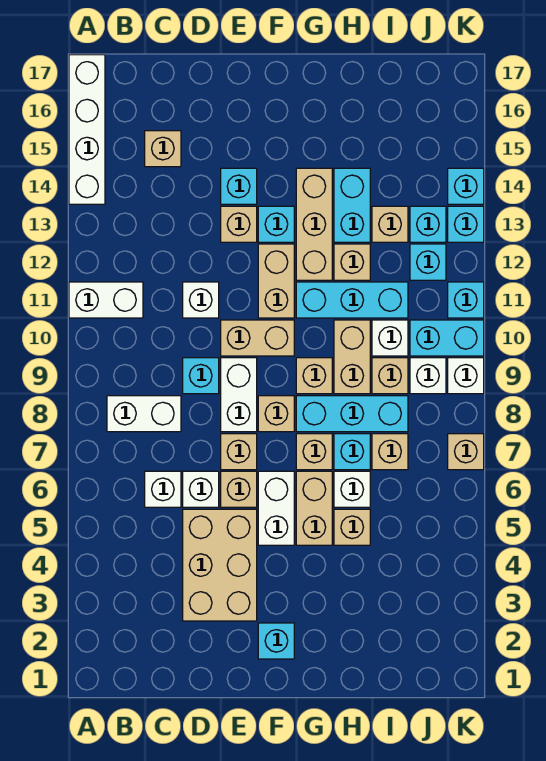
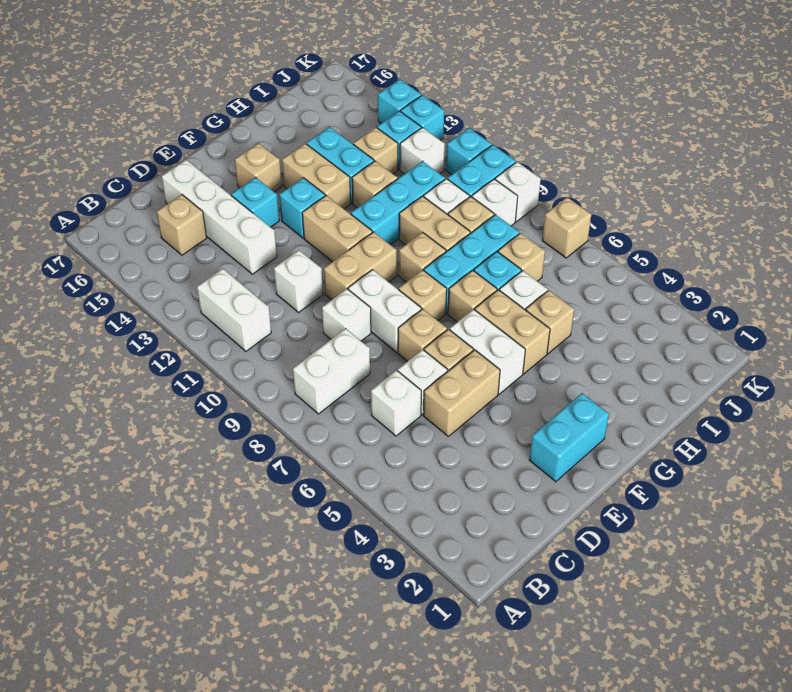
white brick A11:B11 level 1 -> white brick B11:B12 level 1
white brick A14:A17 level 1 -> white brick D13:D16 level 1
tan brick D3:E5 level 1 -> tan brick D5:E5 level 1
cyan brick D9 level 1 -> white brick D9 level 1
tan brick E13 level 1 -> tan brick F15 level 1
cyan brick F2 level 1 -> cyan brick E2:F2 level 1
tan brick G12:G14 level 1 -> tan brick G13:G14 level 1
cyan brick J12 level 1 -> white brick J12 level 1

